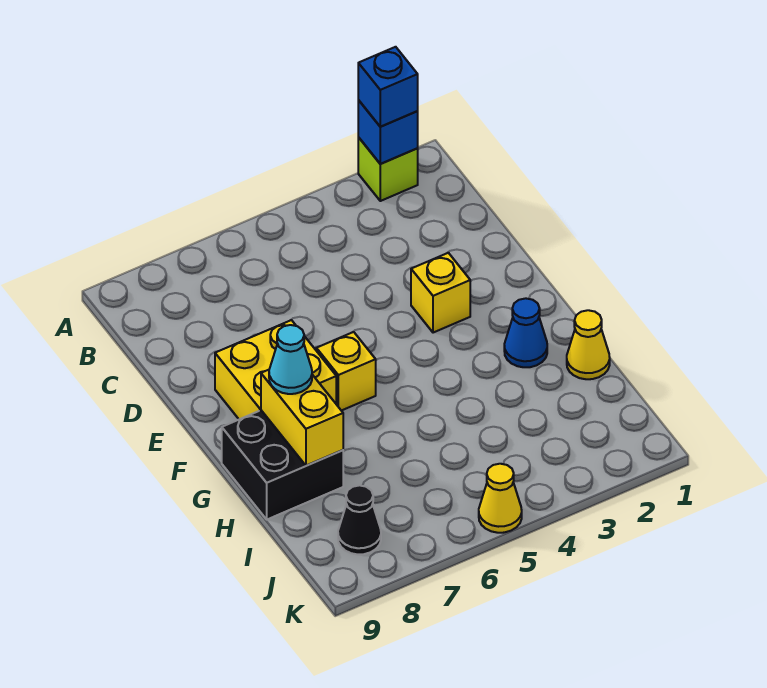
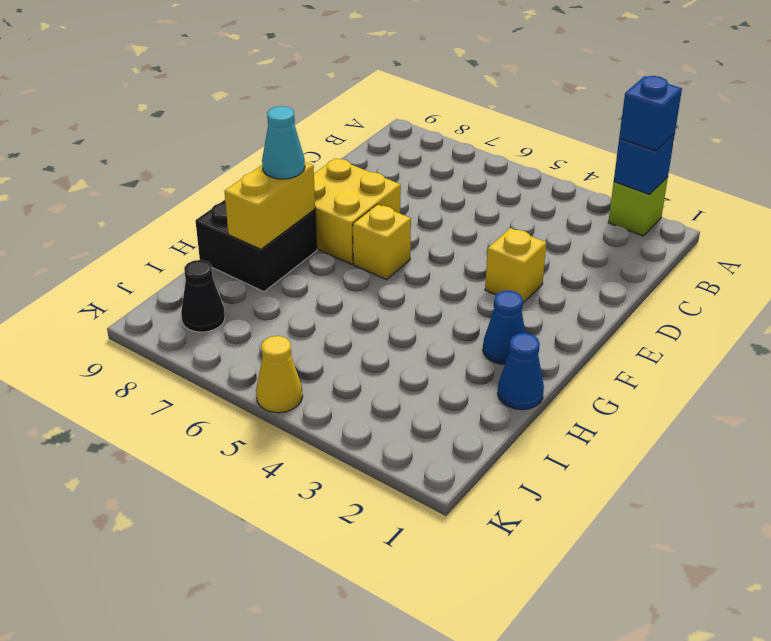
yellow cone H1 level 1 -> blue cone H1 level 1

